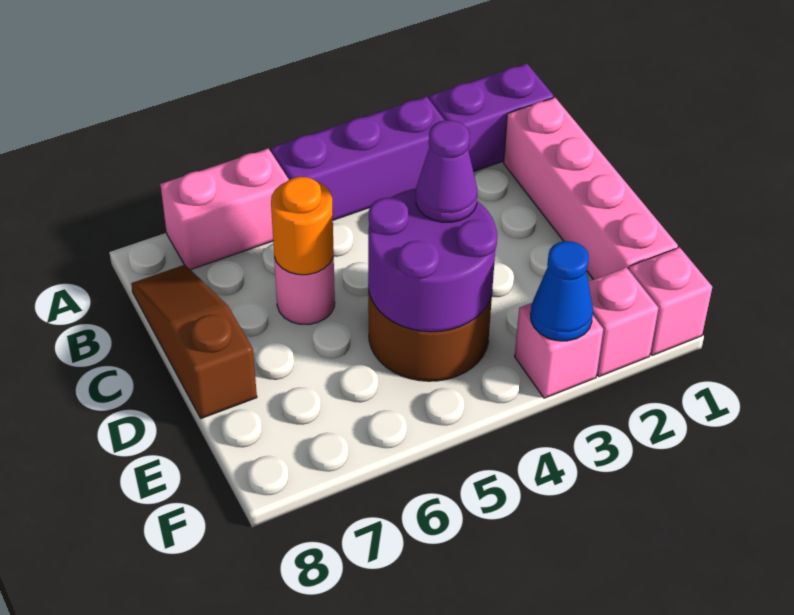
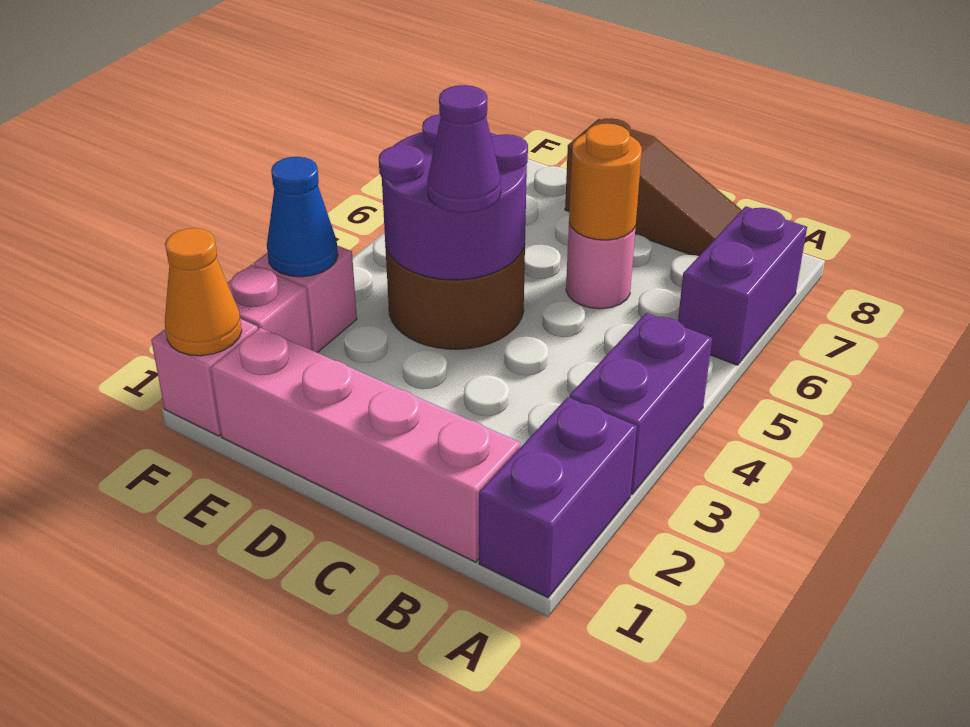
purple brick A3:A5 level 1 -> purple brick A3:A4 level 1
pink brick A6:A7 level 1 -> purple brick A6:A7 level 1
none -> orange cone F1 level 2

